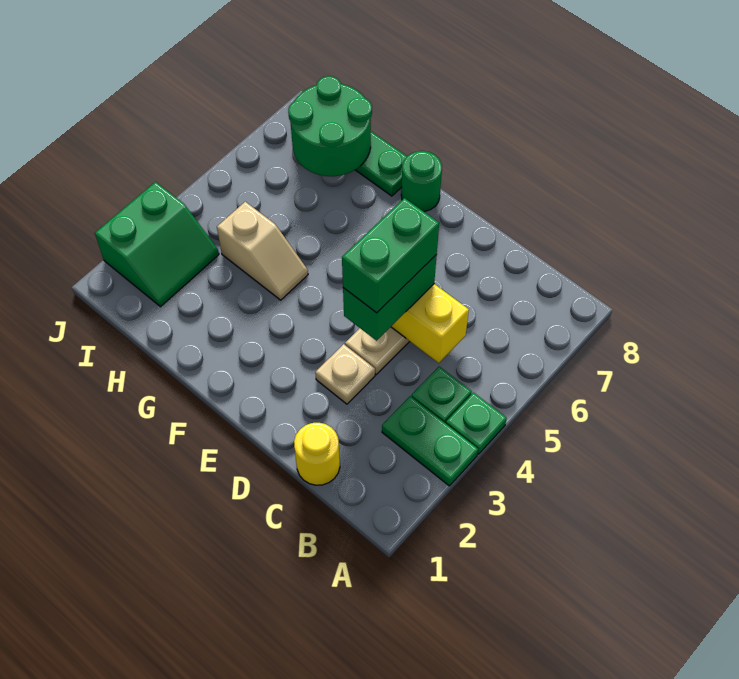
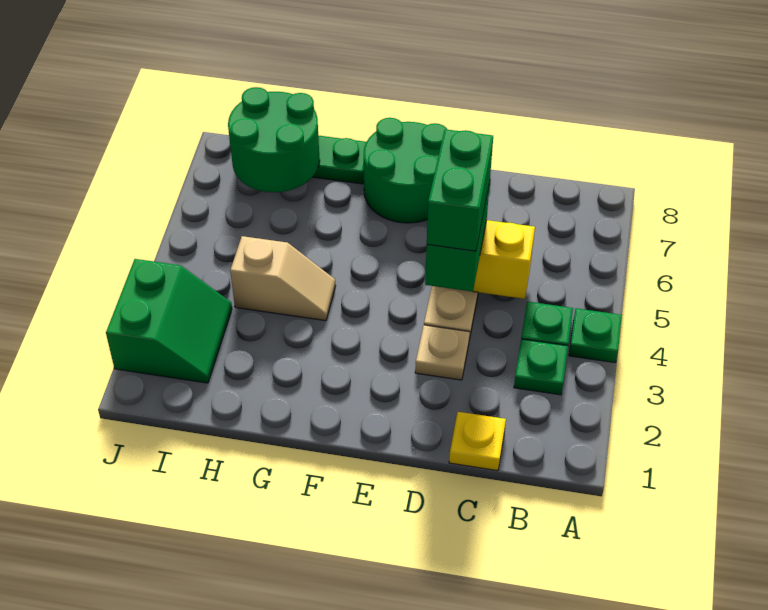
green plate A3:B3 level 1 -> green plate B3 level 1
yellow round brick C1 level 1 -> yellow plate C1 level 1
green round brick F8 level 1 -> green round brick E7:F8 level 1

